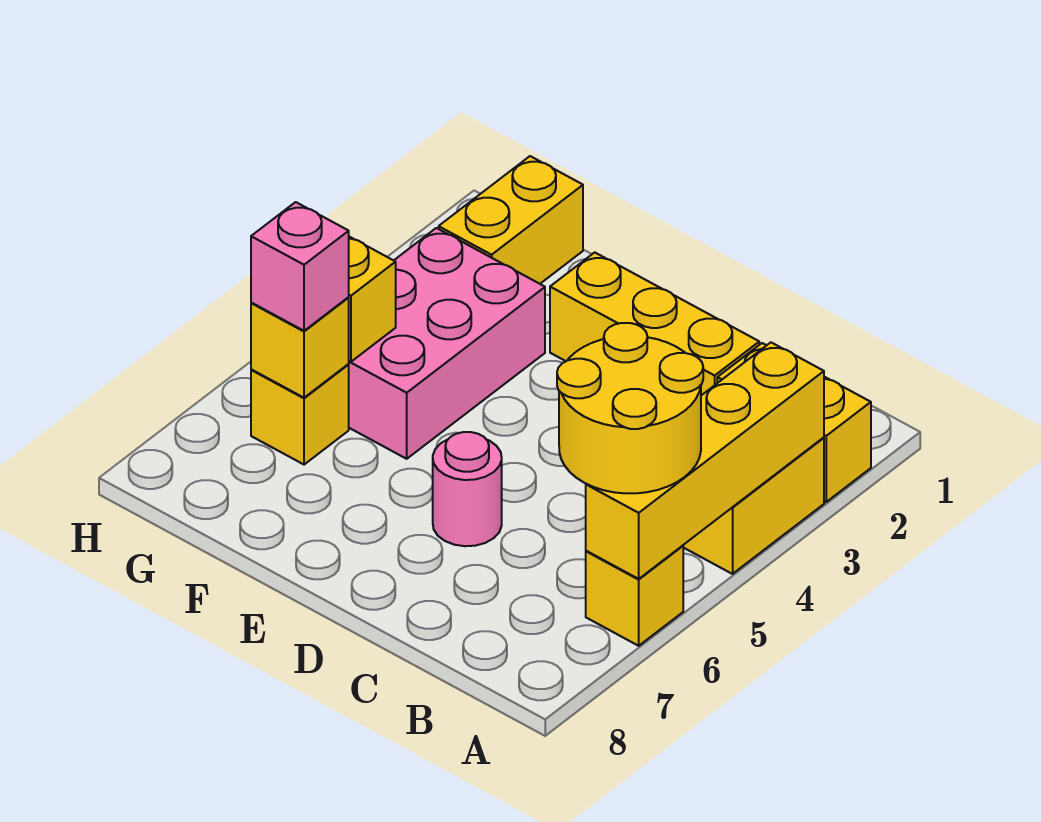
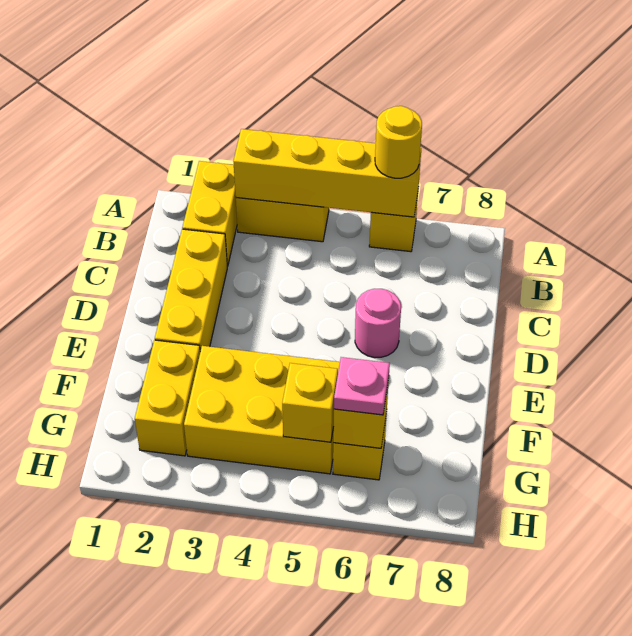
yellow round brick A5:B6 level 3 -> yellow round brick A6 level 3
pink brick F3:G5 level 1 -> yellow brick F3:G5 level 1
yellow brick G1:G2 level 1 -> yellow brick F2:G2 level 1
pink brick G6 level 3 -> pink plate G6 level 3

